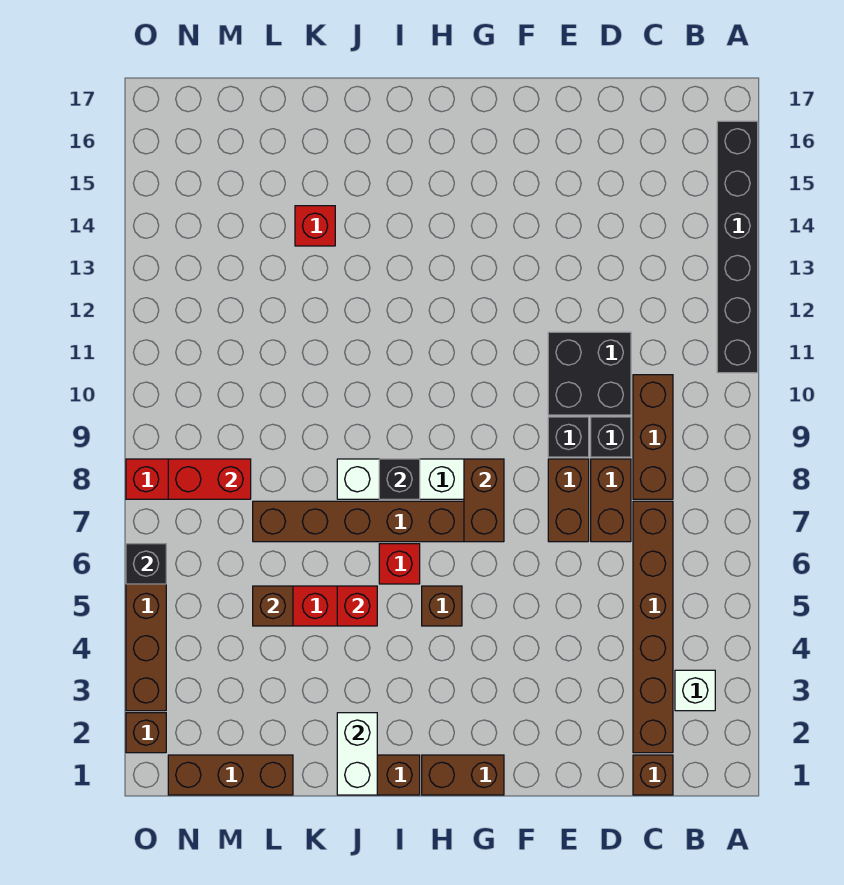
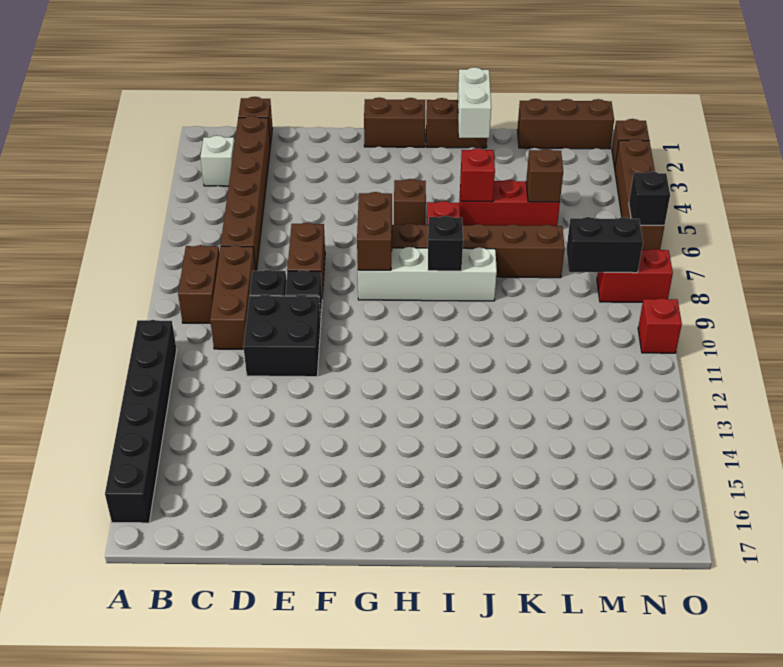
brown brick D7:D8 level 1 -> brown brick B8:B9 level 1
red brick K14 level 1 -> red brick O10 level 1
red brick M8:N8 level 2 -> black brick M8:N8 level 2

